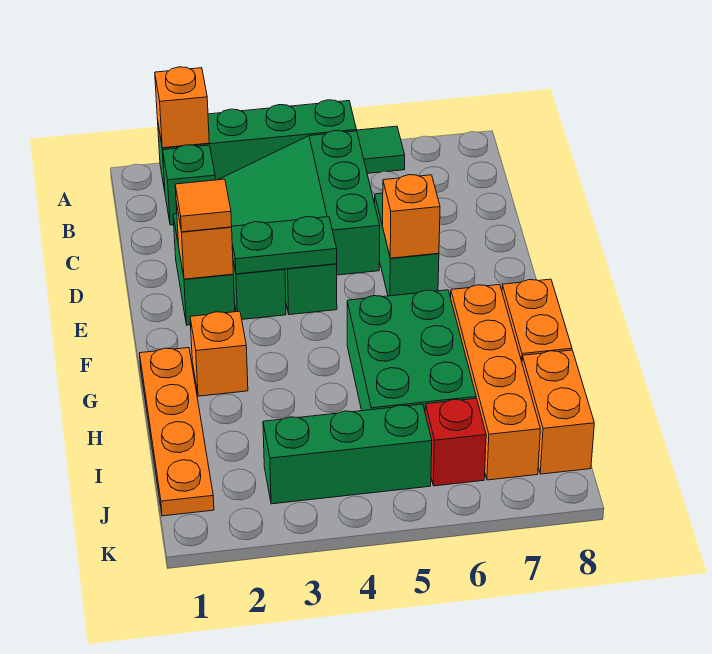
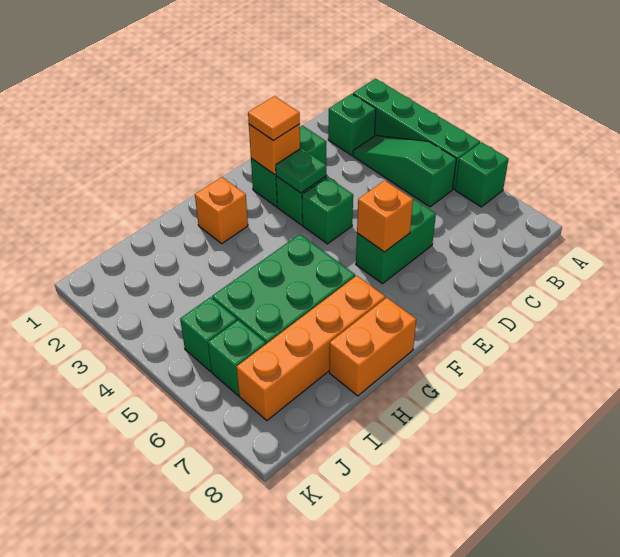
orange brick A2 level 2 -> none
green tile A6 level 1 -> green brick A6 level 1
green slope B3:D5 level 1 top 5 -> green slope B3:B5 level 1 top 5
green plate E3:E4 level 2 -> green plate E3 level 2
orange plate G1:J1 level 1 -> none
orange brick I8:J8 level 1 -> none
green brick J3:J5 level 1 -> green brick J5 level 1
red brick J6 level 1 -> green brick J6 level 1

